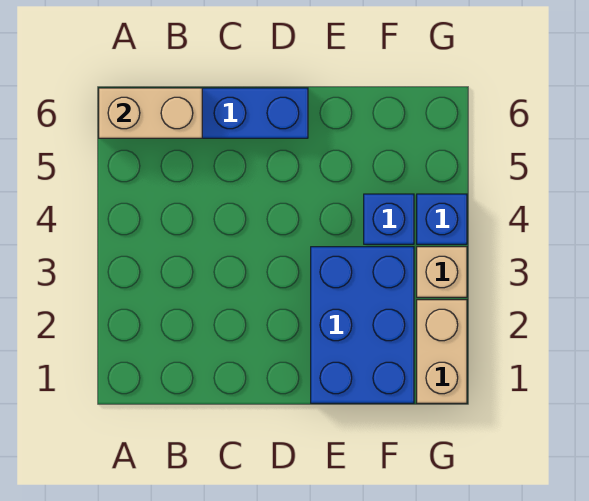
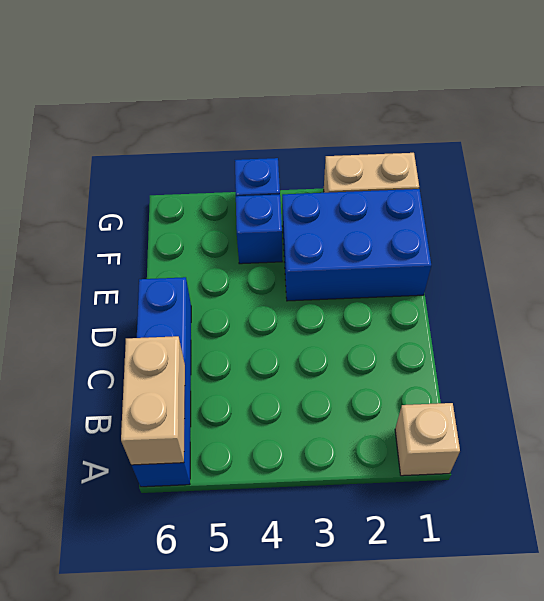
tan brick G3 level 1 -> tan brick A1 level 1

